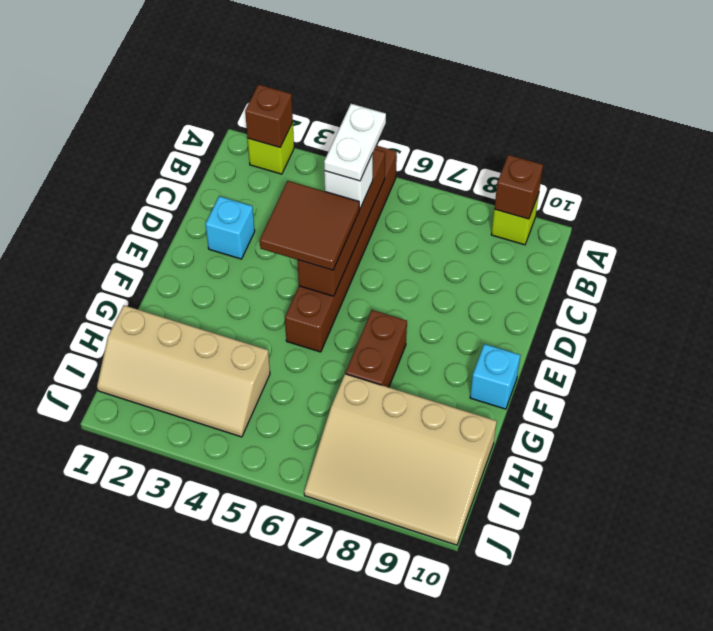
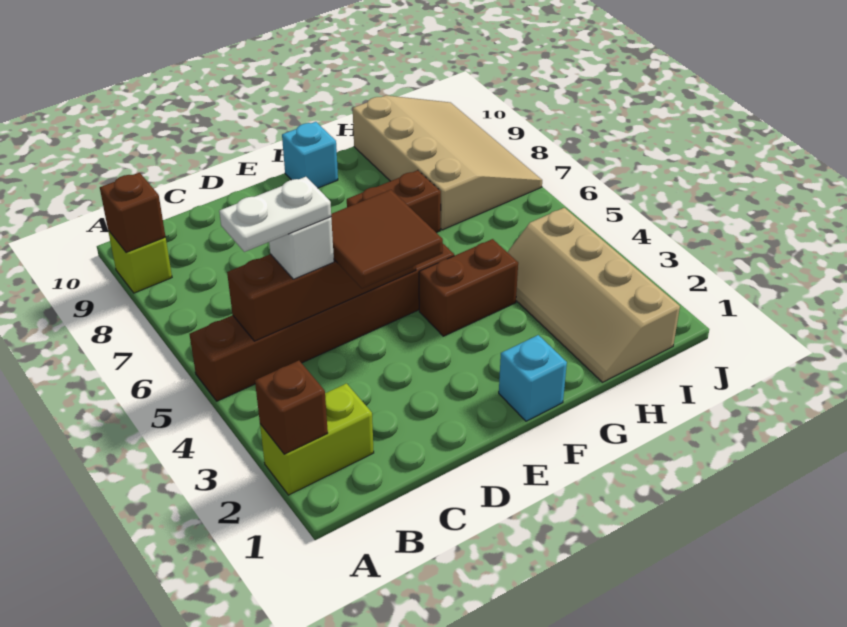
lime brick A2 level 1 -> lime brick A2:B2 level 1
cyan brick D2 level 1 -> cyan brick F1 level 1
none -> brown brick F4:G4 level 1
tan slope H1:I4 level 1 top H -> tan slope H1:I4 level 1 top I

